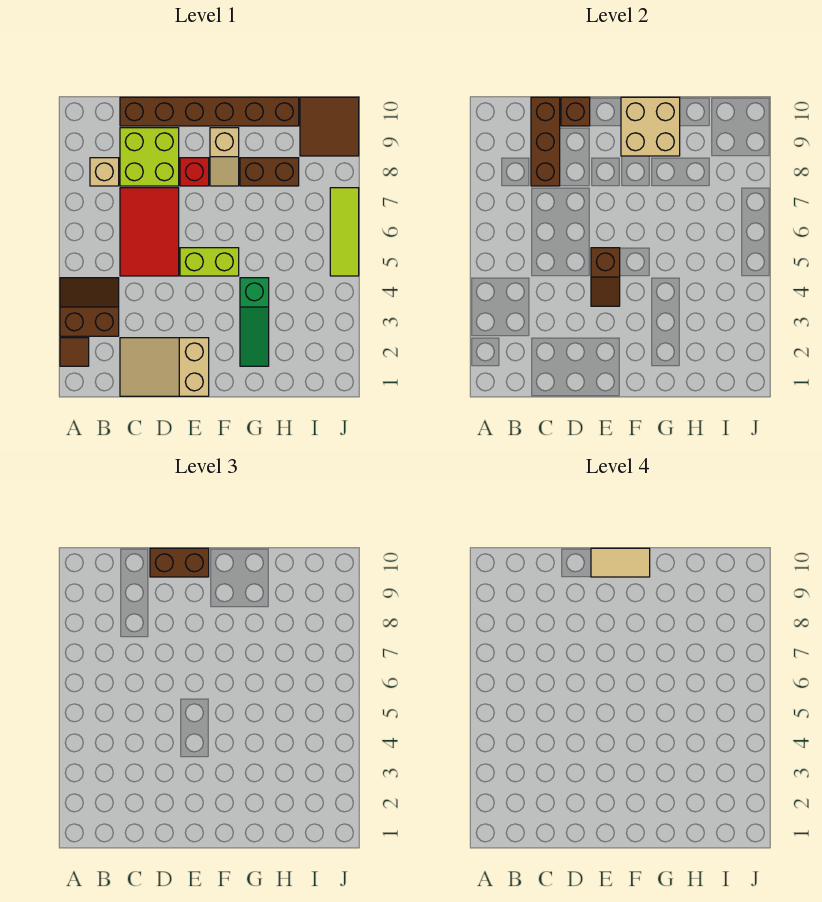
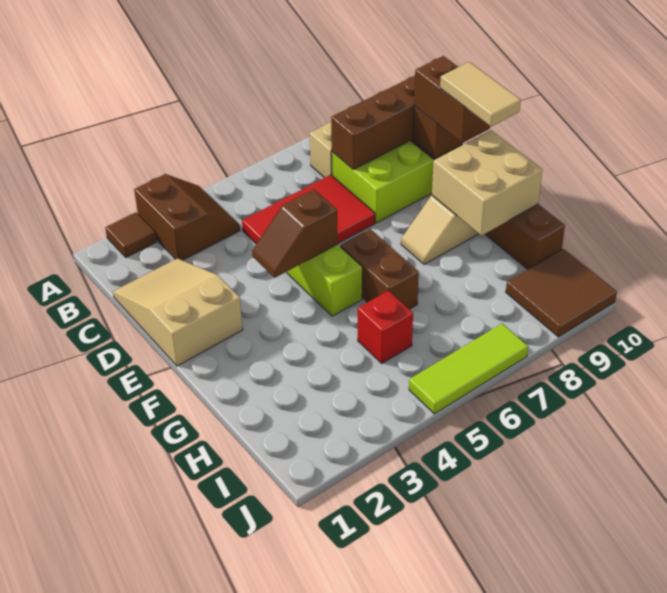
red brick E8 level 1 -> red brick H5 level 1
green slope G2:G4 level 1 top 4 -> none
brown brick G8:H8 level 1 -> brown brick F6:G6 level 1

